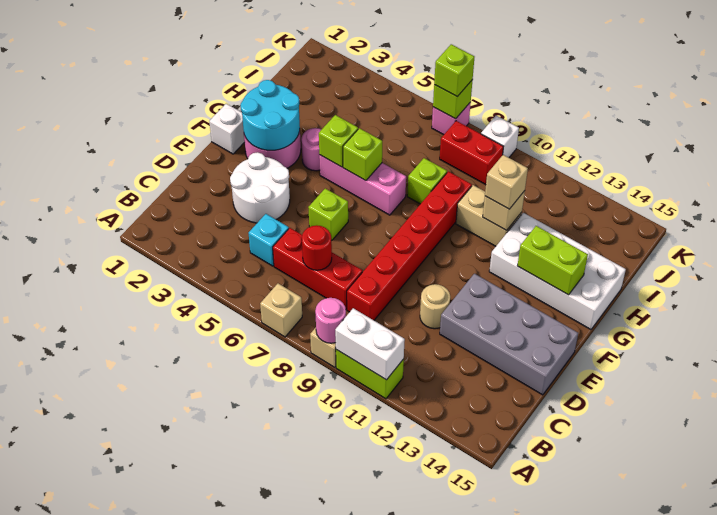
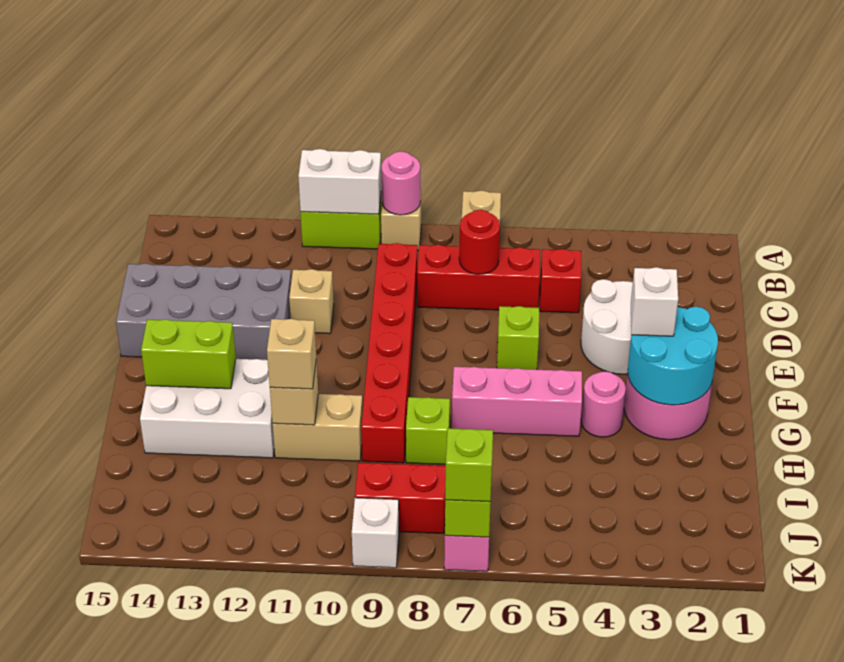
cyan brick C5 level 1 -> red brick C5 level 1
tan round brick D11 level 1 -> tan brick D11 level 1
white brick F1 level 1 -> white brick F3 level 3
lime brick G5 level 2 -> none
lime brick G6 level 2 -> none
white brick G12:H15 level 1 -> white brick G12:H14 level 1

